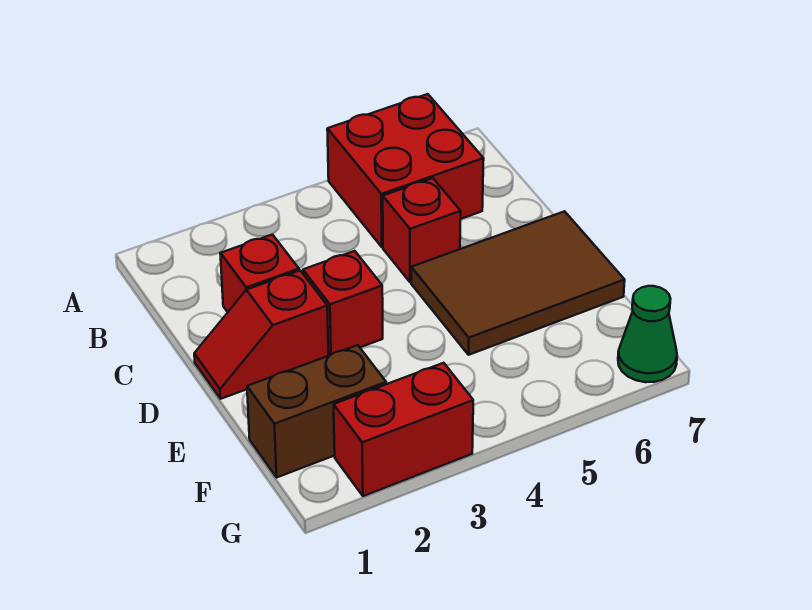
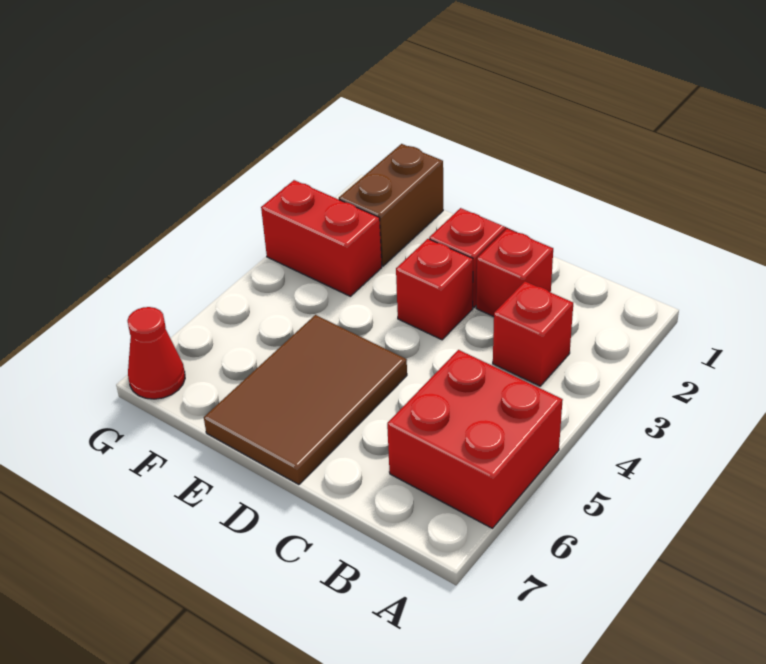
red brick C5 level 1 -> red brick B3 level 1
red brick G2:G3 level 1 -> red brick F3:G3 level 1
green cone G7 level 1 -> red cone G7 level 1

